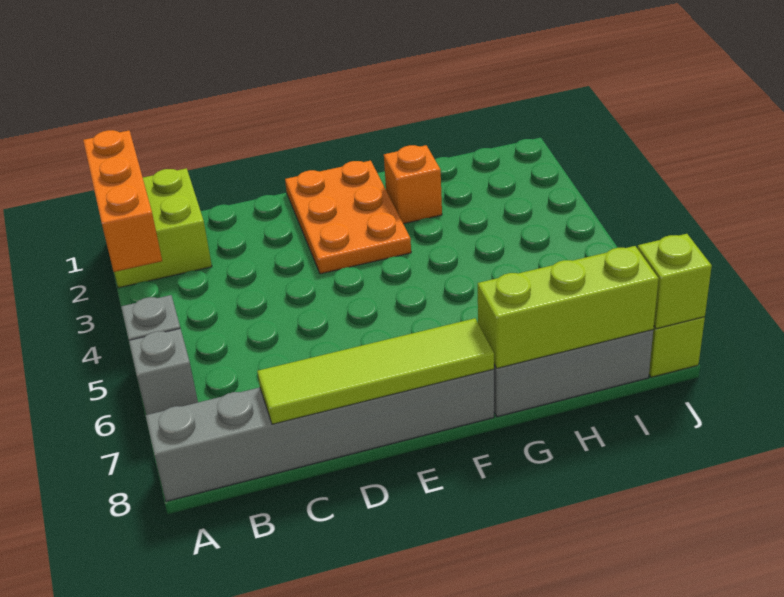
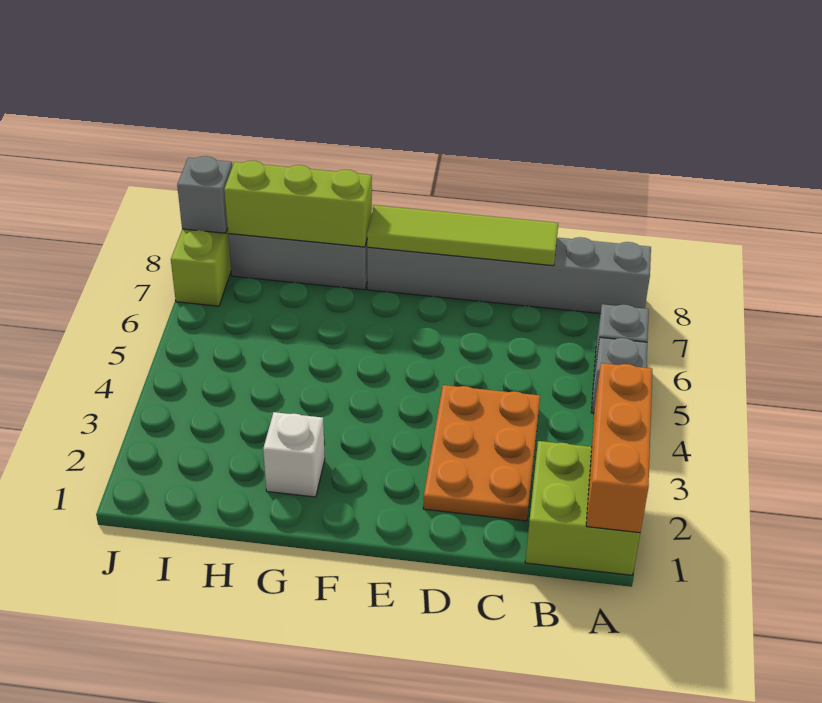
orange plate E1:F3 level 1 -> orange plate C2:D4 level 1
orange brick G2 level 1 -> white brick G2 level 1
lime brick J8 level 2 -> grey brick J8 level 2

